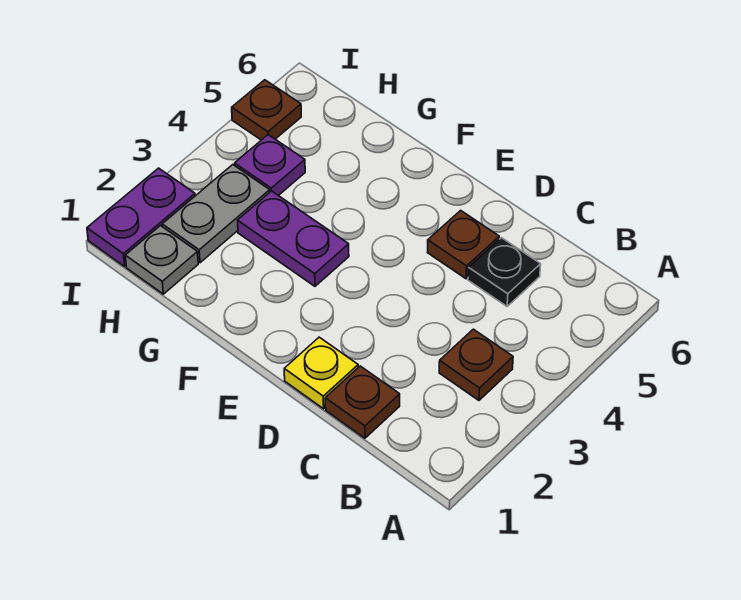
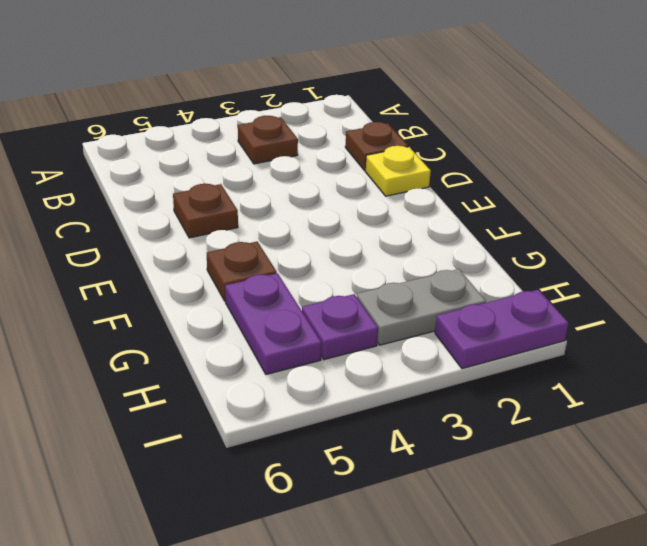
black plate C5 level 1 -> none
purple plate F3:G3 level 1 -> purple plate G5:H5 level 1
grey plate H1 level 1 -> none
brown plate I5 level 1 -> brown plate F5 level 1

